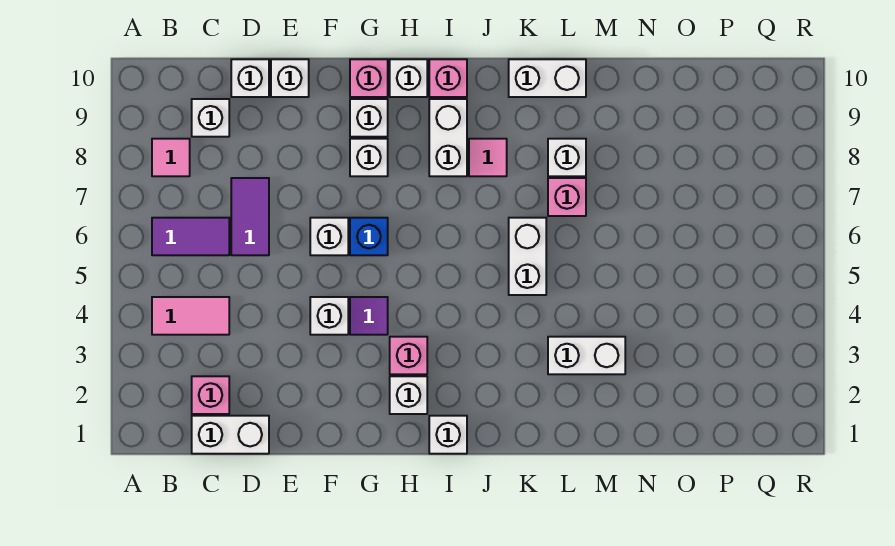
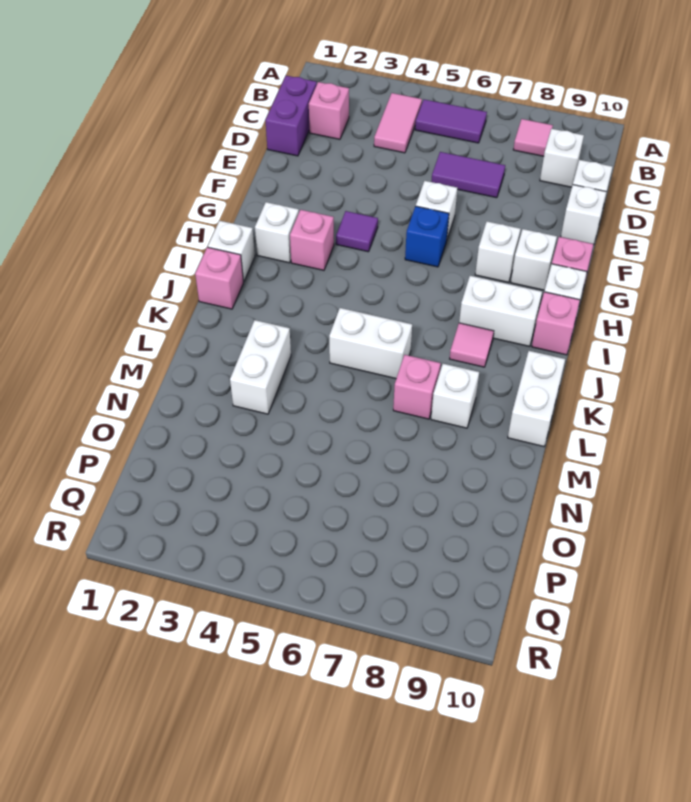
purple tile B6:C6 level 1 -> purple tile B5:B6 level 1
white brick C1:D1 level 1 -> purple brick C1:D1 level 1
white brick F4 level 1 -> none
none -> pink brick J1 level 1

